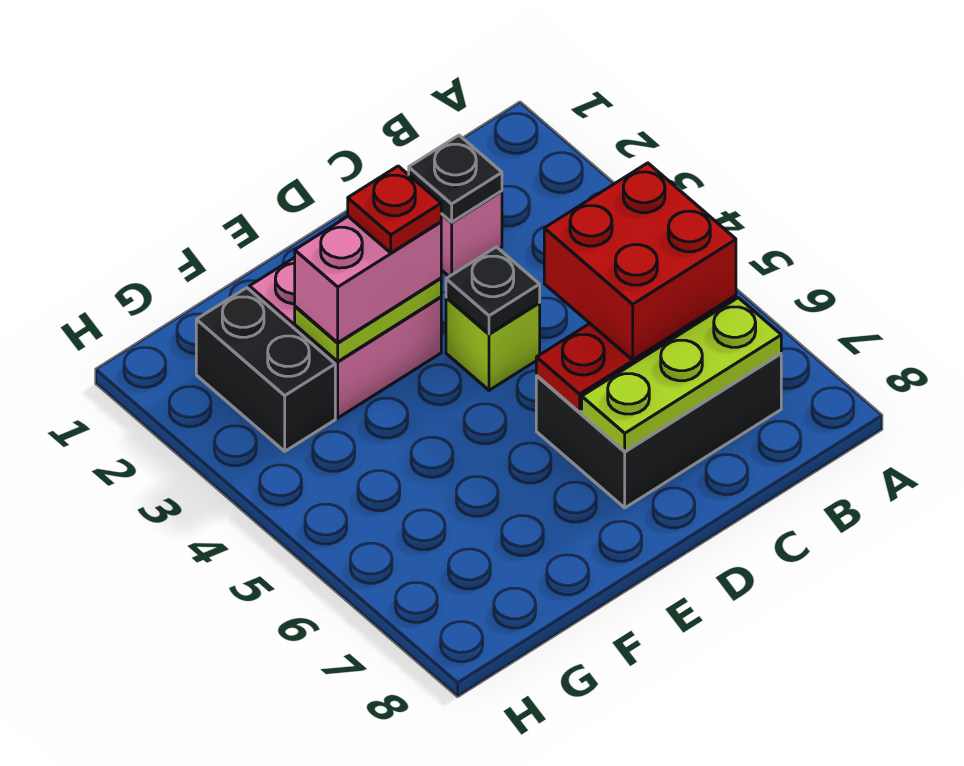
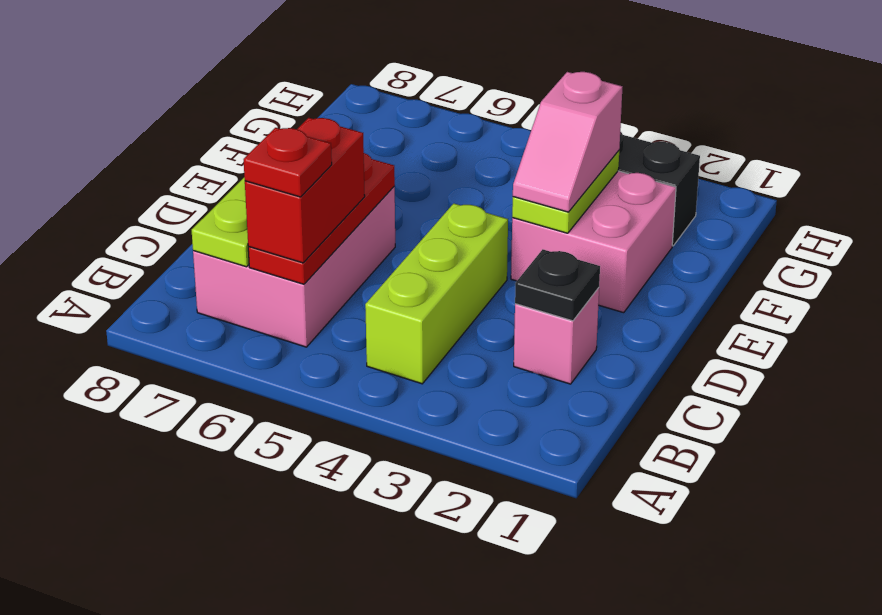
red brick B5:C6 level 3 -> red brick B6:C6 level 3
black brick B6:D7 level 1 -> pink brick B6:D7 level 1
lime brick D4 level 1 -> lime brick B4:D4 level 1
black plate D4 level 2 -> none
pink brick E3:F3 level 3 -> pink slope E3:F3 level 3 top F
red plate E3 level 4 -> red plate B6 level 4

